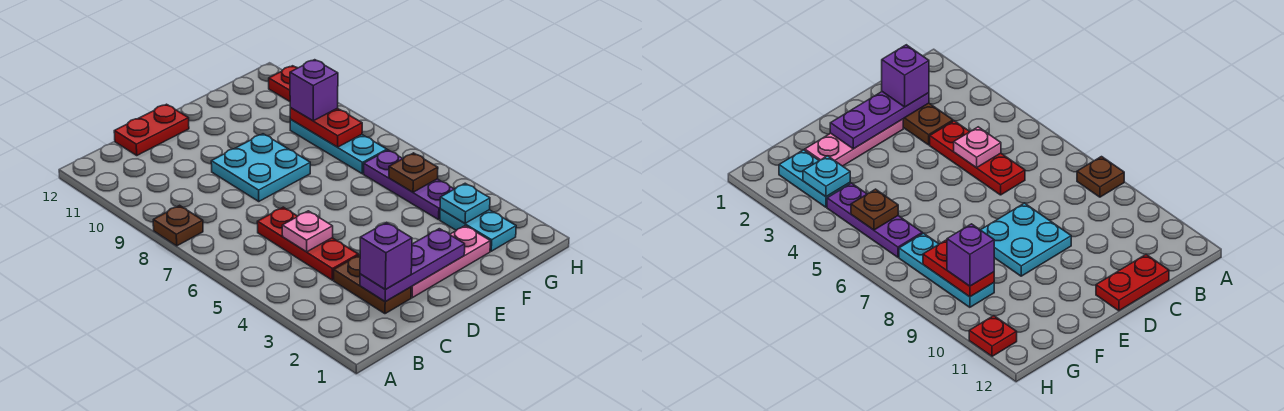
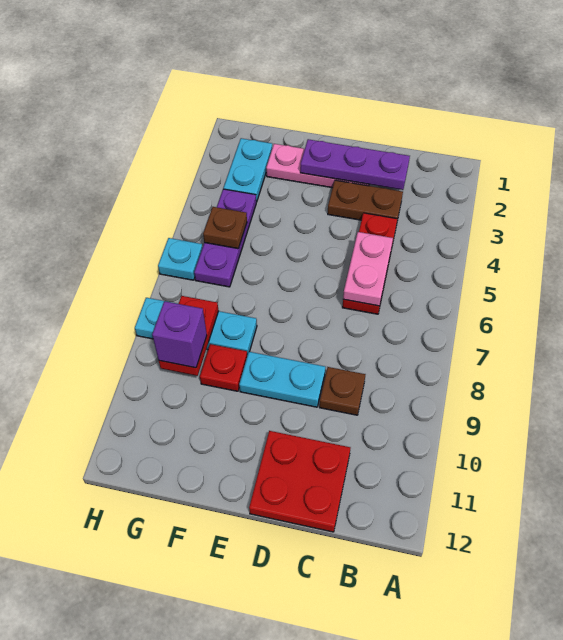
brown plate A8 level 1 -> brown plate C9 level 1
brown plate C2:C3 level 1 -> brown plate C3:D3 level 1
purple brick C2 level 3 -> none
pink plate C5 level 2 -> pink plate C5:C6 level 2
red plate C12:D12 level 1 -> red plate C11:D12 level 1
cyan plate D8:E9 level 1 -> cyan plate D9:E9 level 1
cyan plate G3 level 2 -> cyan plate H6 level 1
cyan plate G7:G9 level 1 -> cyan plate F8:H8 level 1
red plate H11 level 1 -> red plate F9 level 1

